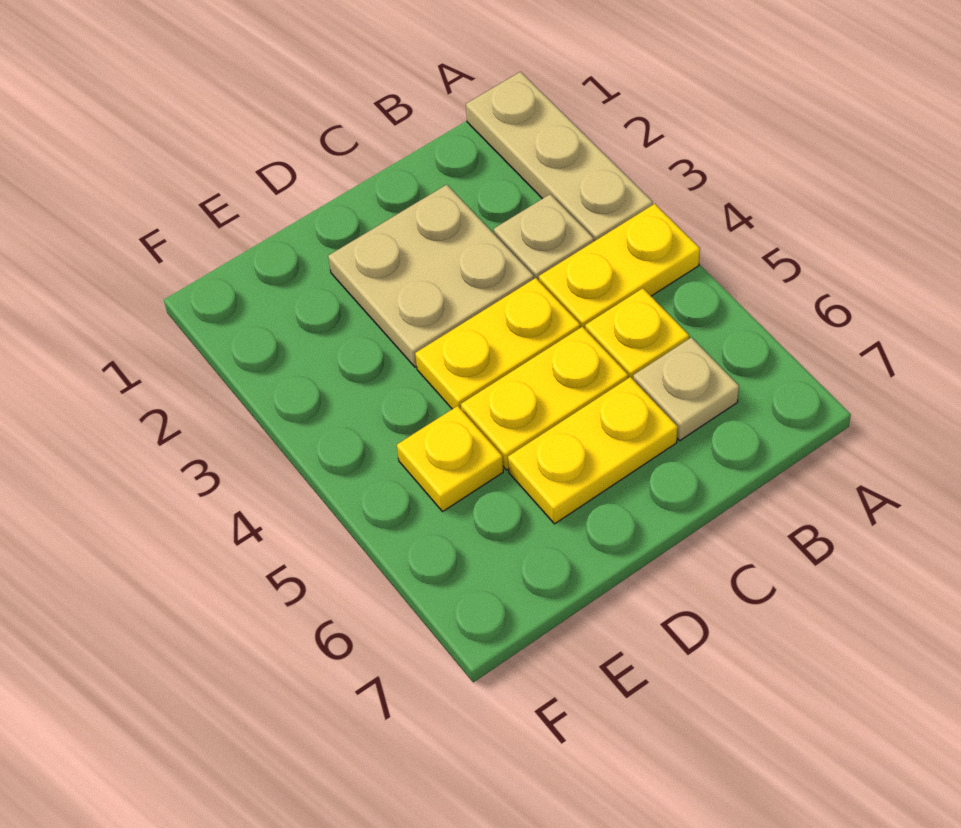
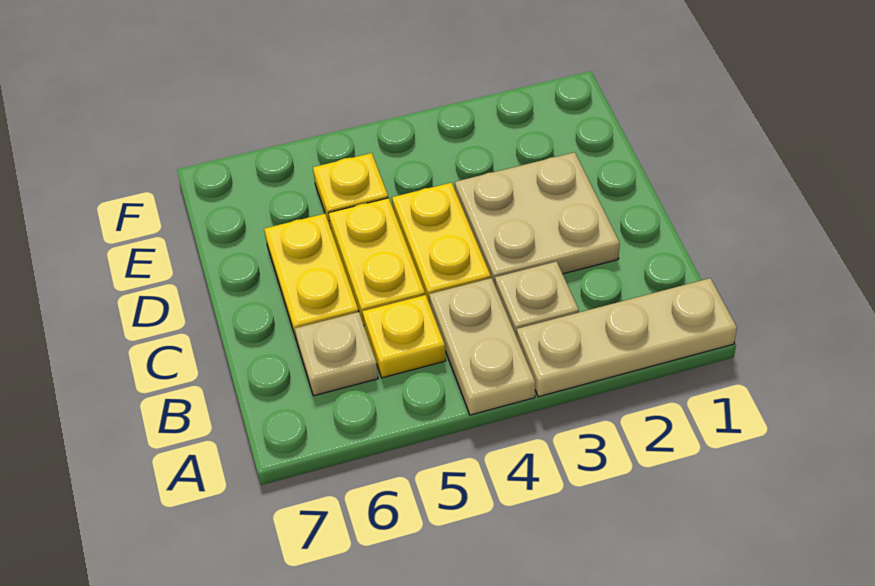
yellow plate A4:B4 level 1 -> tan plate A4:B4 level 1

